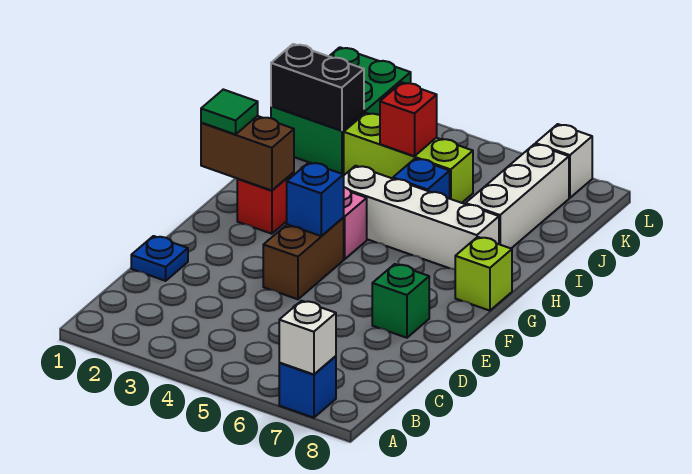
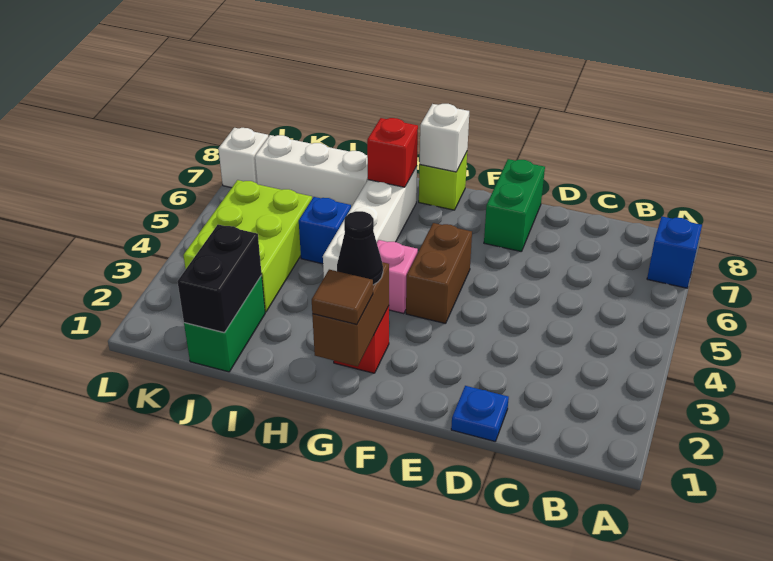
white brick A7 level 2 -> white brick G8 level 2
brown brick E4:F4 level 1 -> brown brick F4:F5 level 1
green brick E7 level 1 -> green brick E7:E8 level 1
blue brick F4 level 2 -> none
green tile G1 level 3 -> brown tile G1 level 3
none -> black cone G2 level 3
green brick J1:L2 level 1 -> green brick J1:J2 level 1
lime brick J3:J5 level 1 -> lime brick J3:K5 level 1
red brick J4 level 2 -> red brick H7 level 2

